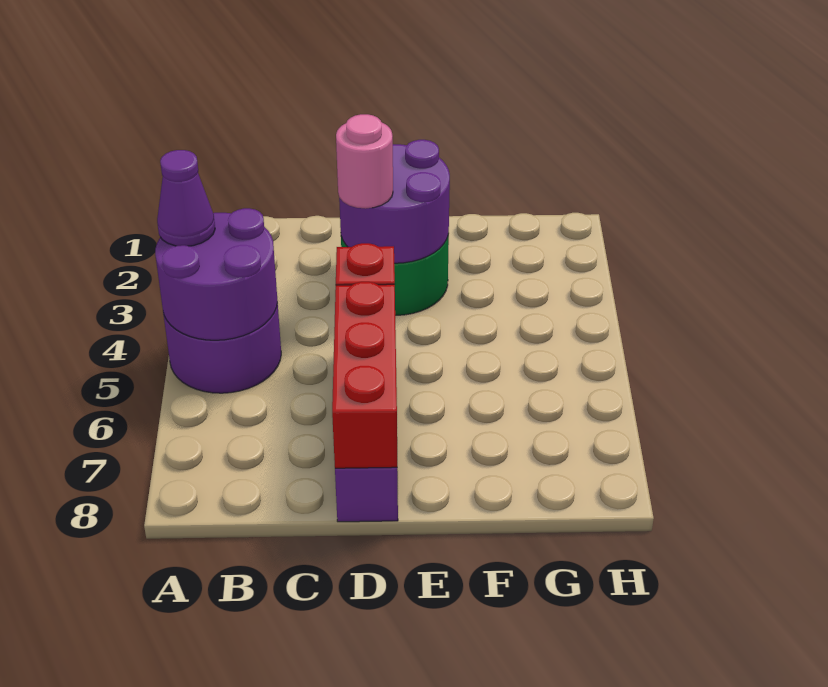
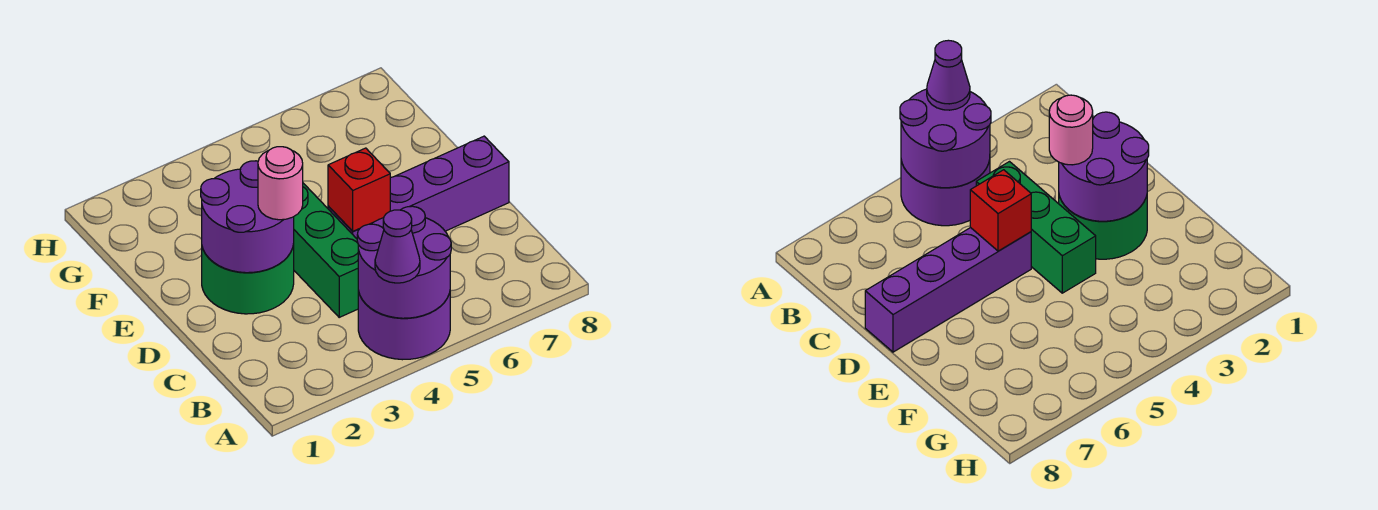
none -> green brick C4:E4 level 1
red brick D6:D8 level 2 -> none

